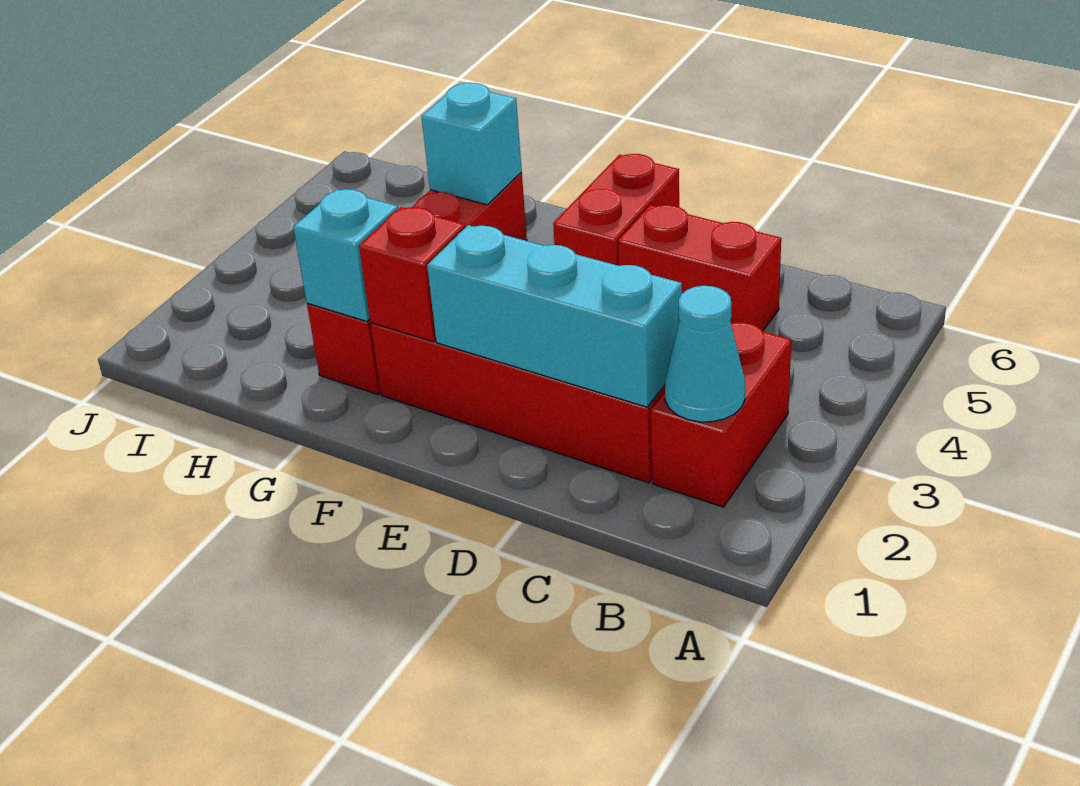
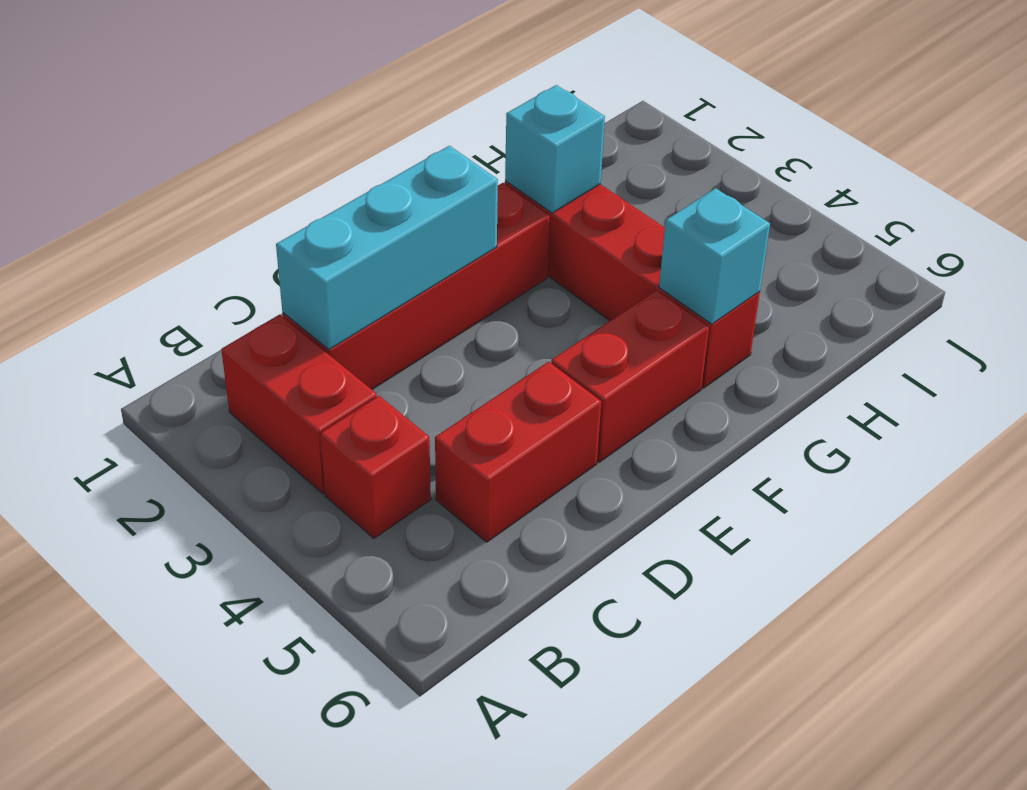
cyan cone B2 level 2 -> none
red brick E5:E6 level 1 -> red brick E5:F5 level 1
red brick F2 level 2 -> red brick B4 level 1

